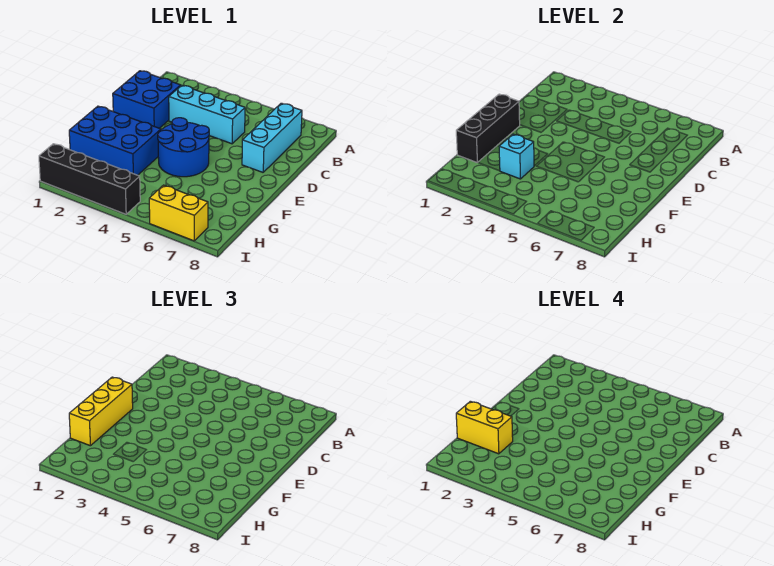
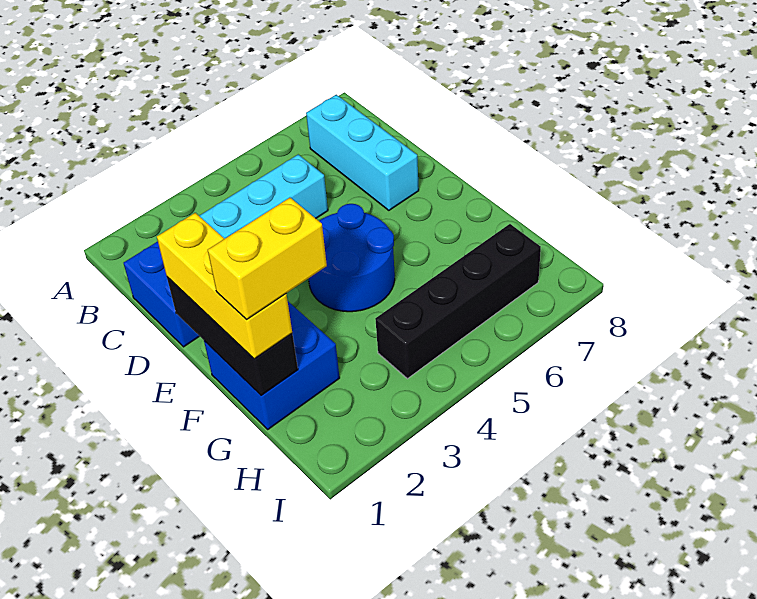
blue brick F1:G3 level 1 -> blue brick F1:G2 level 1
cyan brick G3 level 2 -> none
black brick I1:I4 level 1 -> black brick H4:H7 level 1
yellow brick I6:I7 level 1 -> none

